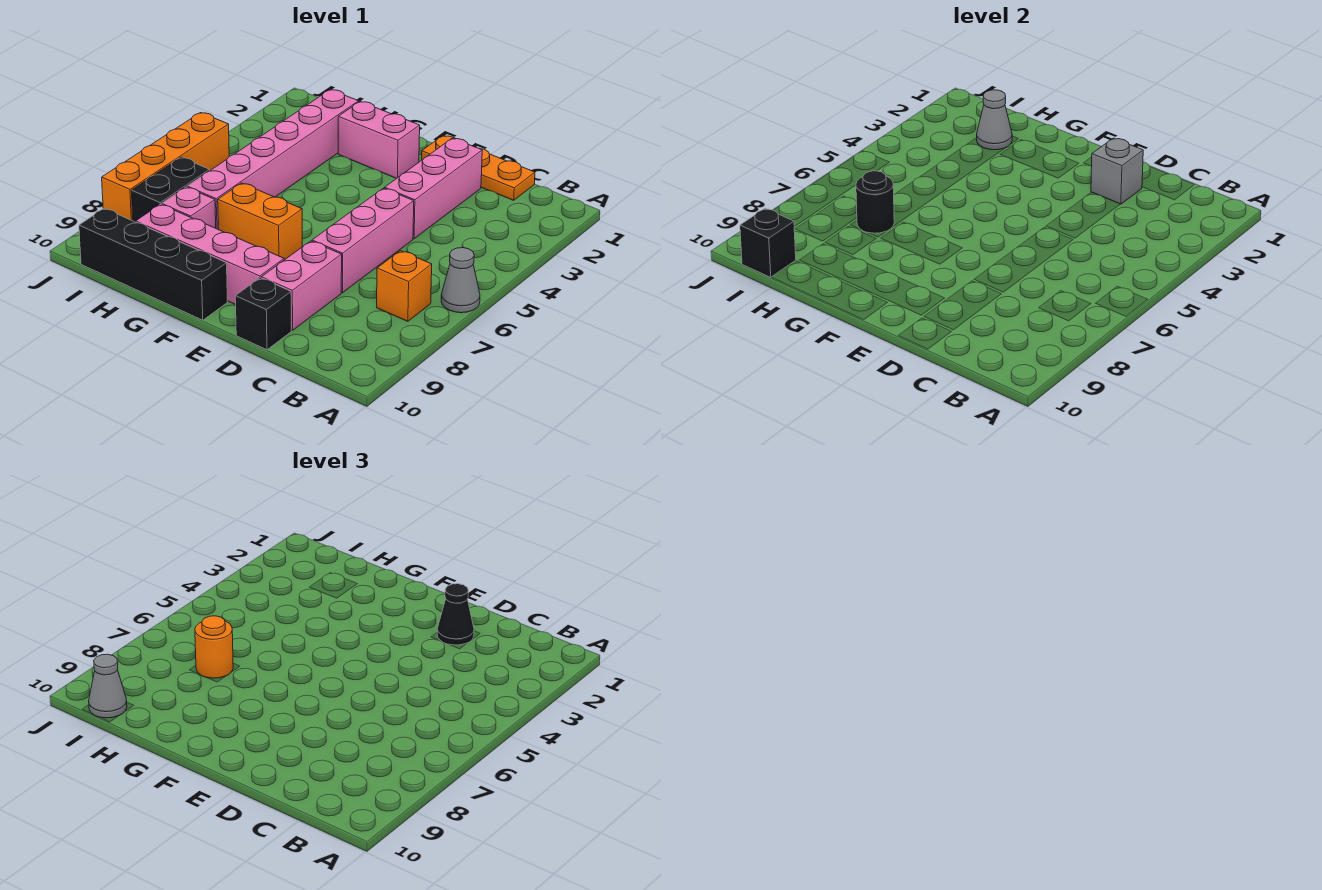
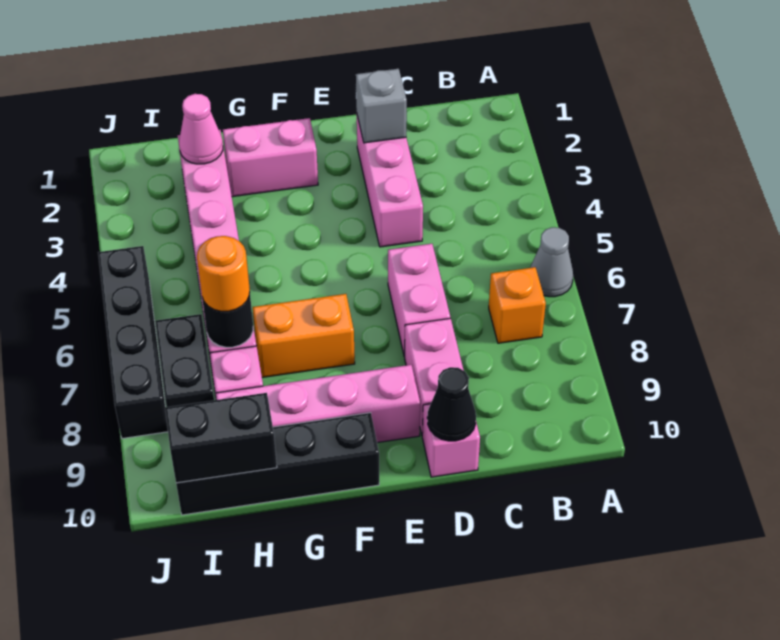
orange plate C1:E1 level 1 -> none
black cone D2 level 3 -> black cone D10 level 2
pink brick D5:D7 level 1 -> pink brick D6:D7 level 1
black brick D10 level 1 -> pink brick D10 level 1
grey cone H2 level 2 -> pink cone H2 level 2
black brick I10 level 2 -> black brick H10:I10 level 2
grey cone I10 level 3 -> none
orange brick J5:J8 level 1 -> black brick J5:J8 level 1

